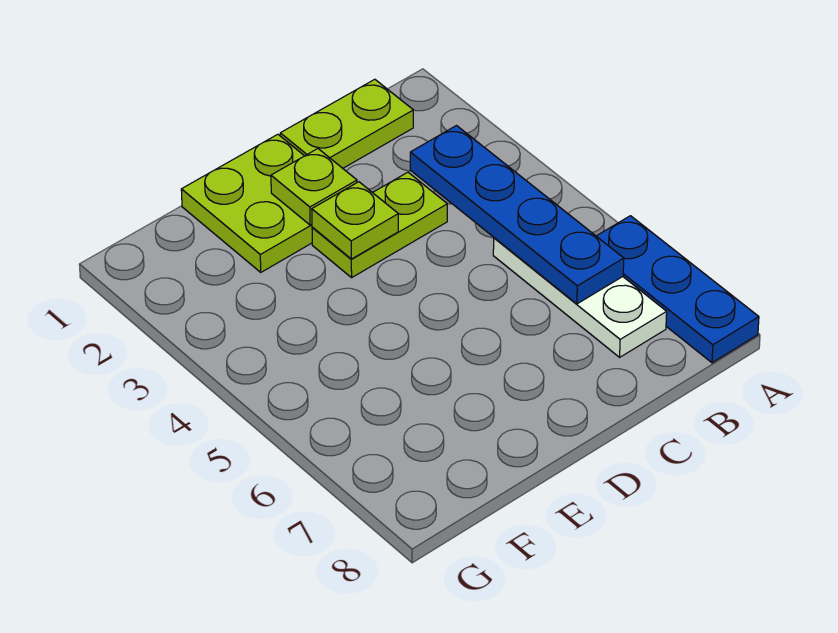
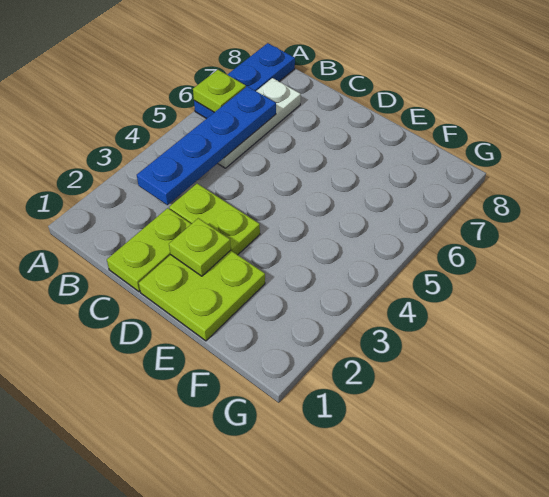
lime plate B1:C1 level 1 -> lime plate C1:C2 level 1
lime plate D3 level 2 -> lime plate A6 level 2

